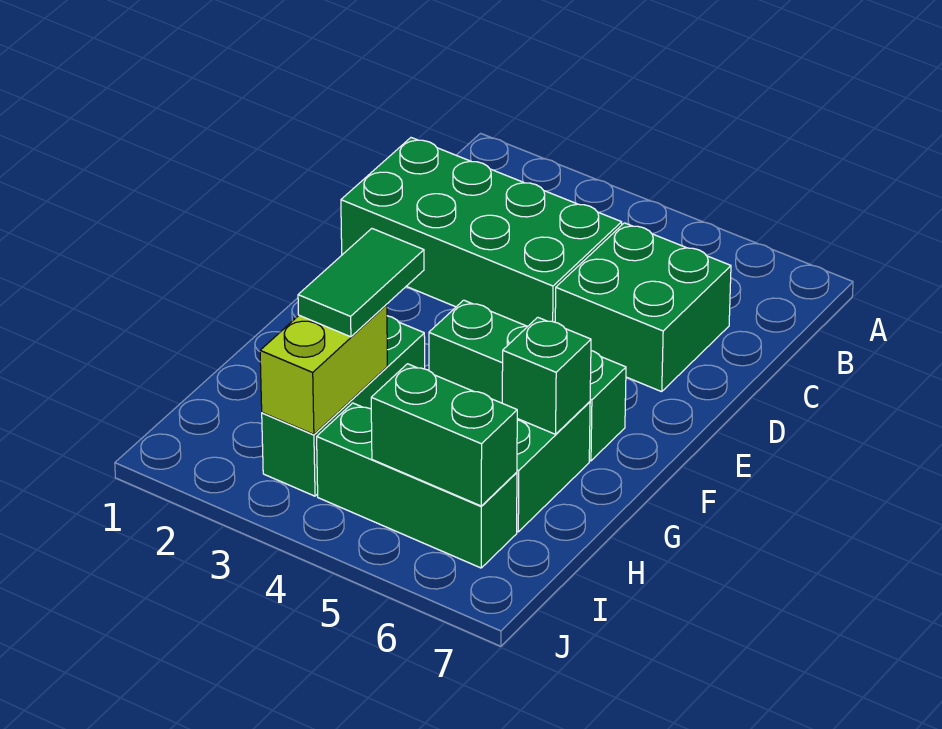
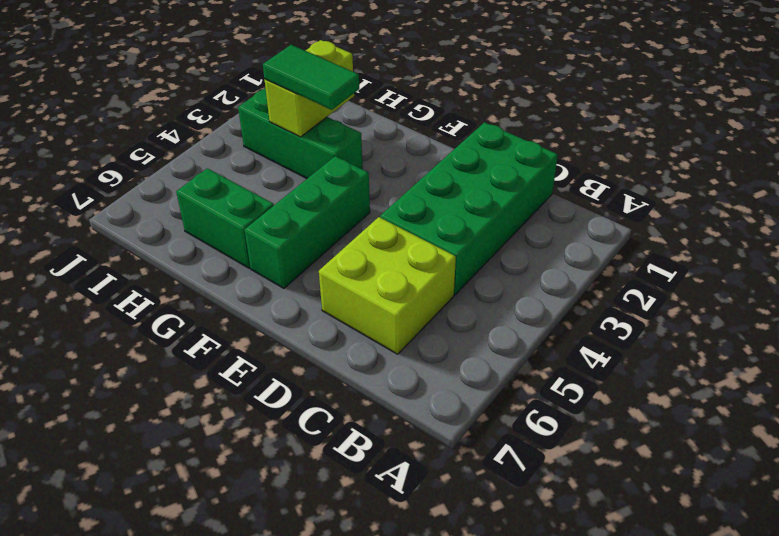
green brick C5:D6 level 1 -> lime brick C5:D6 level 1
green brick G6 level 2 -> none
lime brick H3:I3 level 2 -> lime brick H2:H3 level 2
green brick I4:I6 level 1 -> none
green brick I5:I6 level 2 -> none

